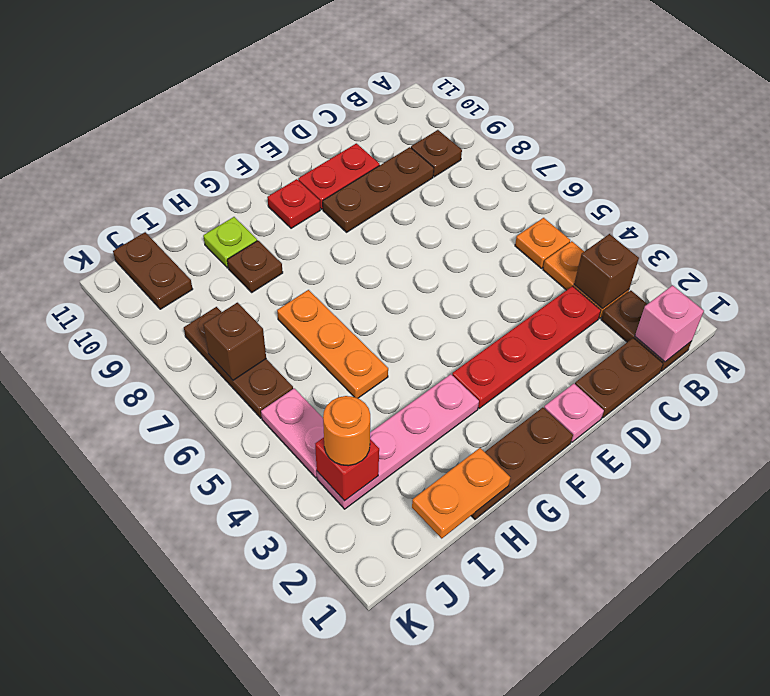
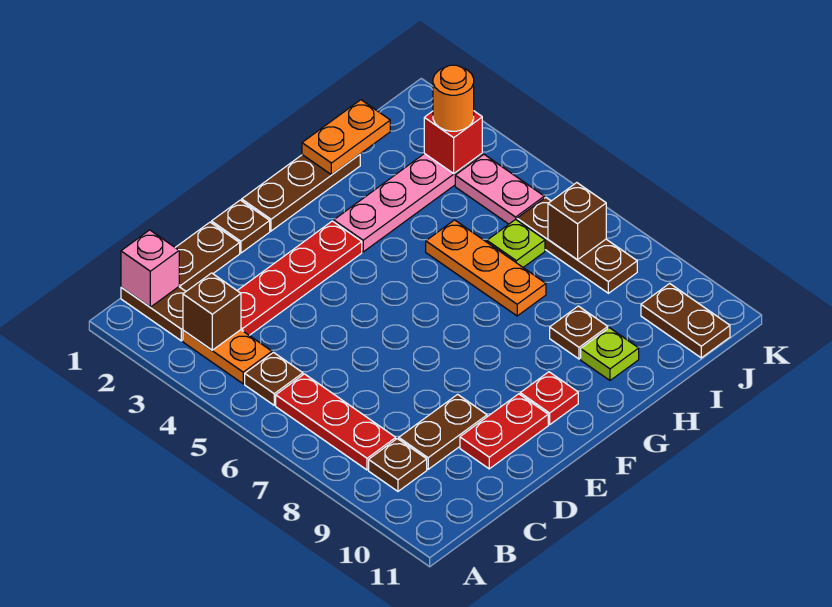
orange plate B5 level 1 -> brown plate B5 level 1
none -> red plate B6:B8 level 1
brown plate C9:E9 level 1 -> brown plate C9:D9 level 1
pink plate E1 level 1 -> brown plate E1 level 1
none -> lime plate I6 level 1

